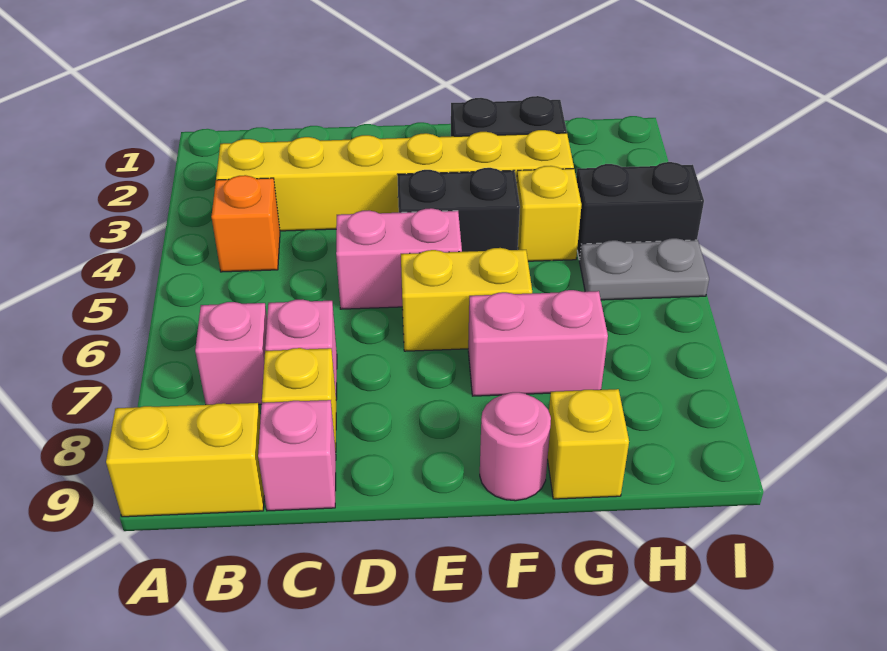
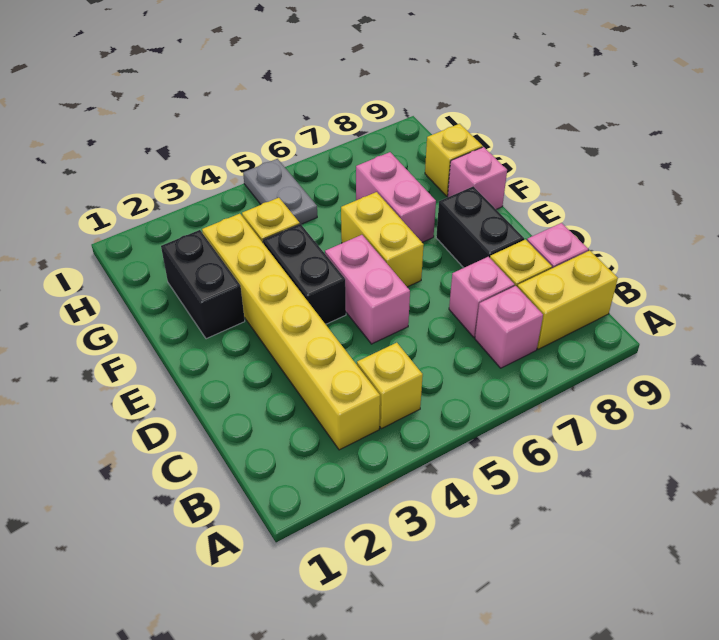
yellow brick A9:B9 level 1 -> yellow brick B8:B9 level 1
orange brick B4 level 1 -> yellow brick B4 level 1
pink round brick F9 level 1 -> pink brick F9 level 1
black brick H4:I4 level 1 -> black brick D8:E8 level 1

